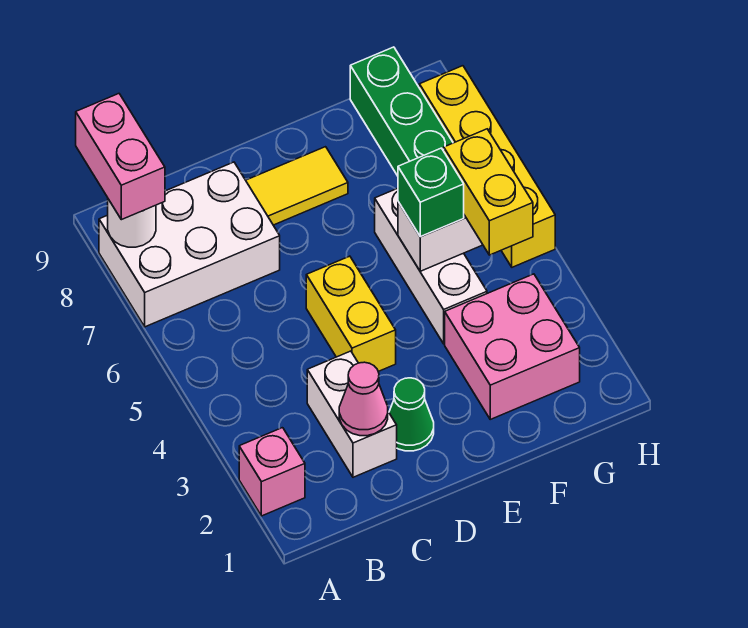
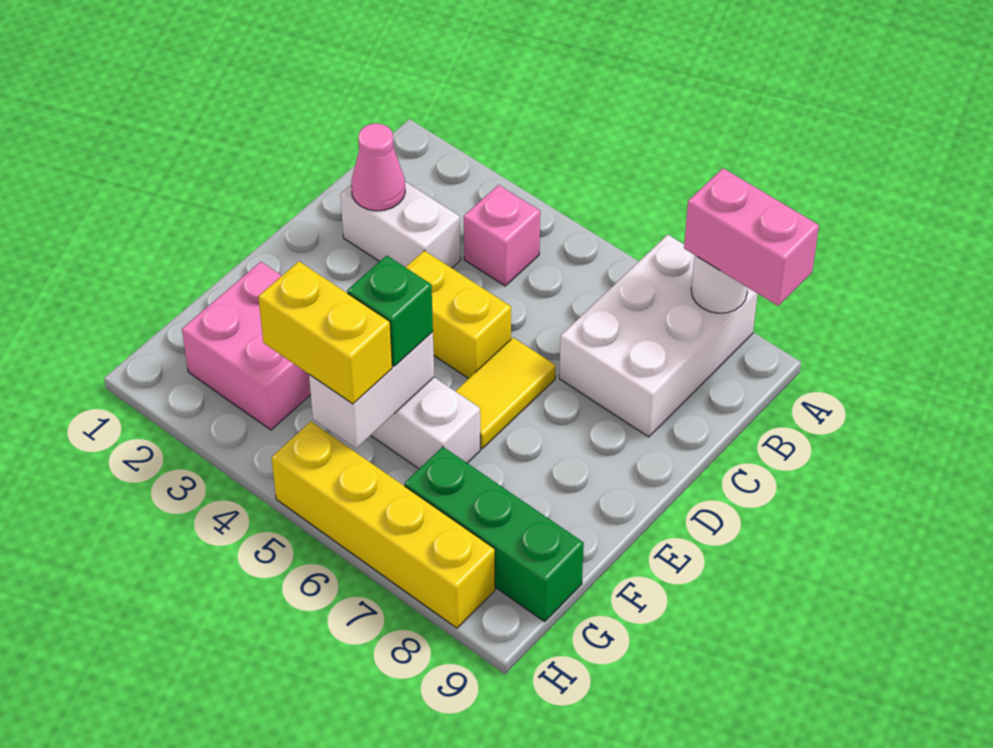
pink brick A2 level 1 -> pink brick B4 level 1
green cone D2 level 1 -> none
yellow tile D8:E8 level 1 -> yellow tile D6:E6 level 1

